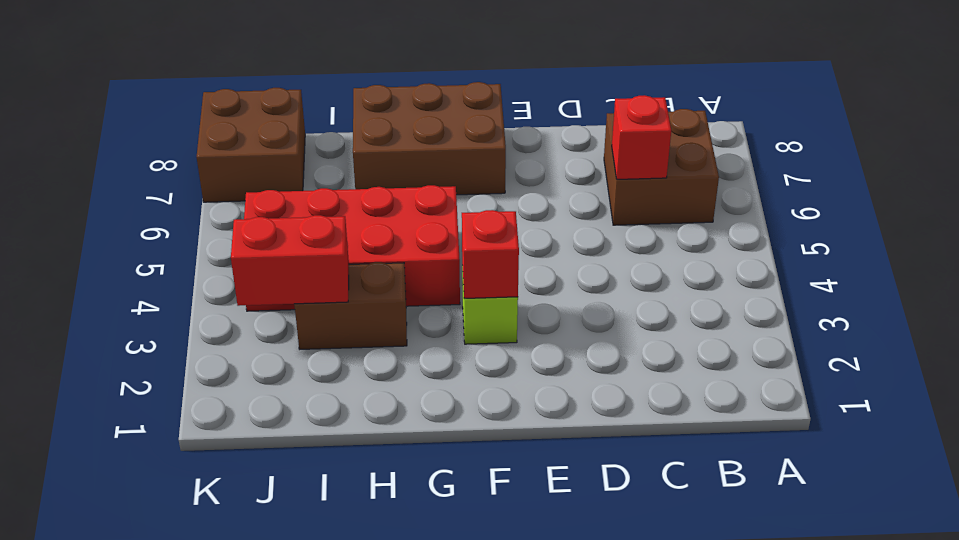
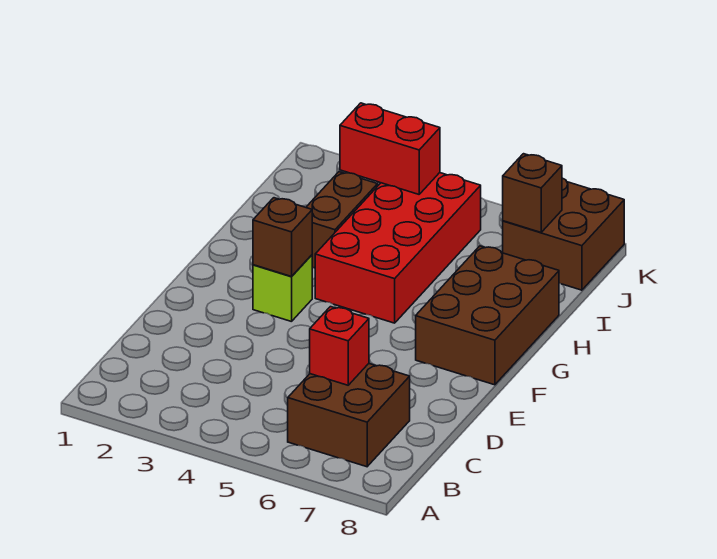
red brick F3 level 2 -> brown brick F3 level 2
red brick I3:J3 level 2 -> red brick J3:J4 level 2
none -> brown brick J7 level 2

